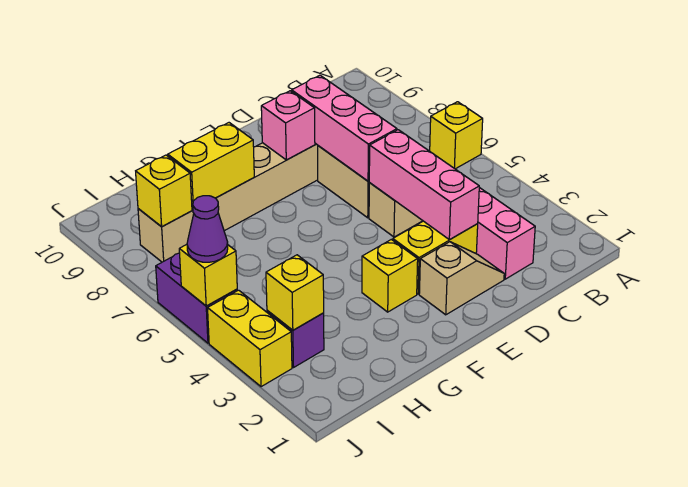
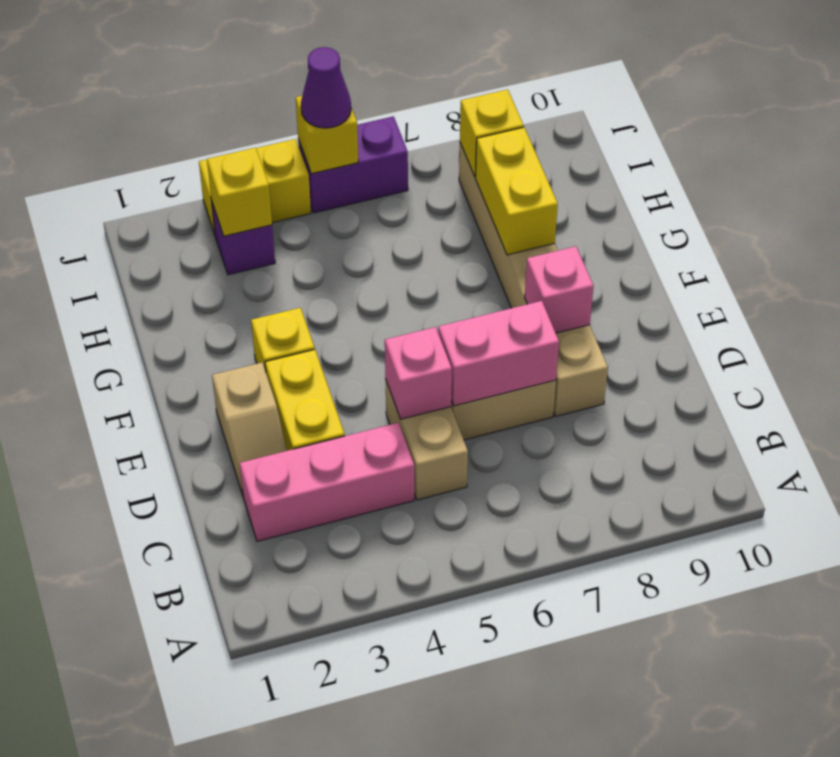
yellow brick A6 level 1 -> none
pink brick D3:D5 level 2 -> pink brick D5 level 2
pink brick D6:D8 level 2 -> pink brick D6:D7 level 2

